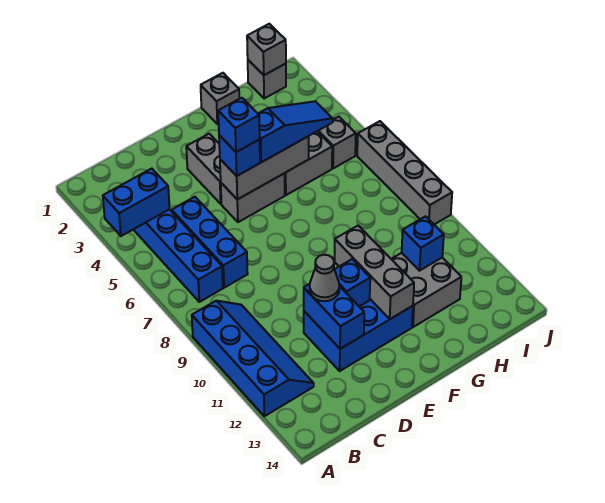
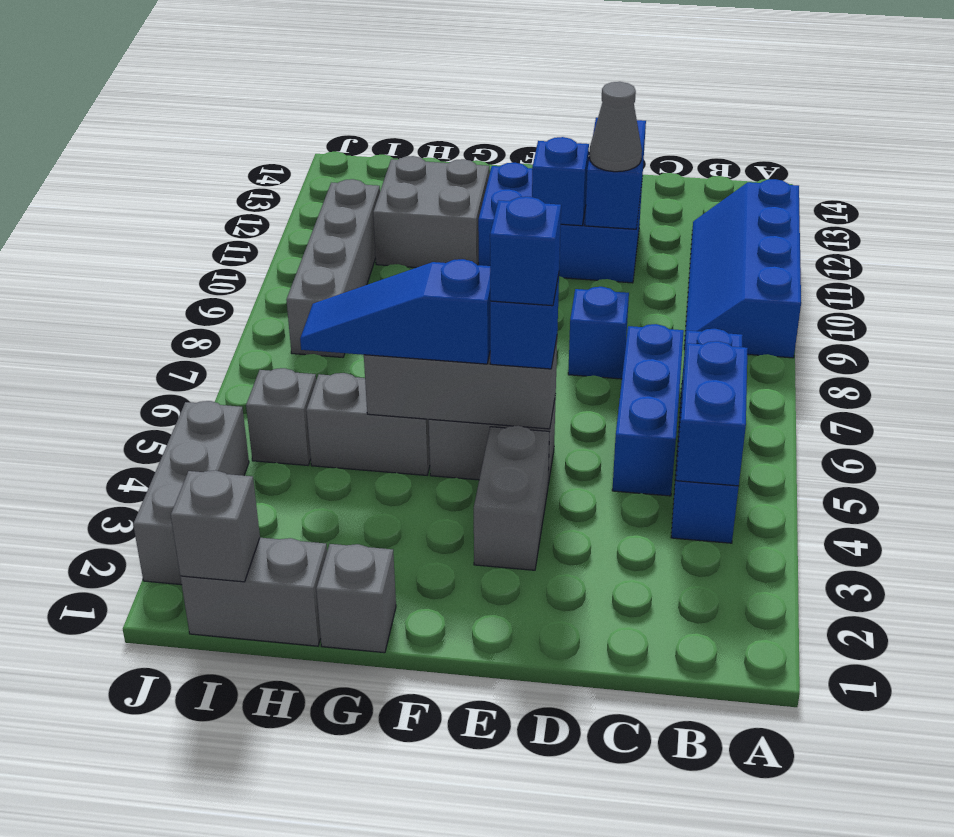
blue brick A4:B4 level 2 -> blue brick B4:B5 level 2
grey brick F10:F12 level 2 -> grey brick J2:J4 level 1
blue brick H11 level 2 -> blue brick D8 level 1
grey brick I1 level 1 -> grey brick H1:I1 level 1
grey brick J6:J9 level 1 -> grey brick I8:I11 level 1

